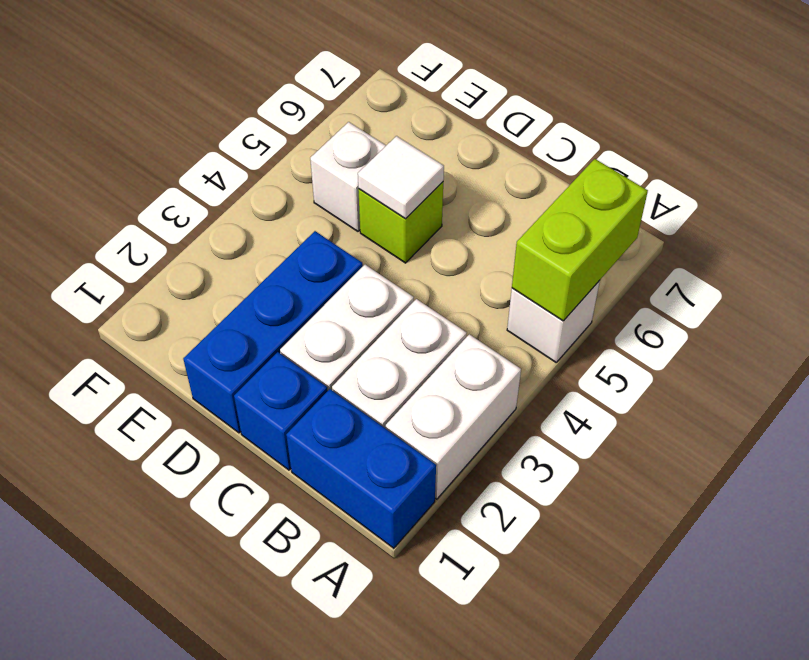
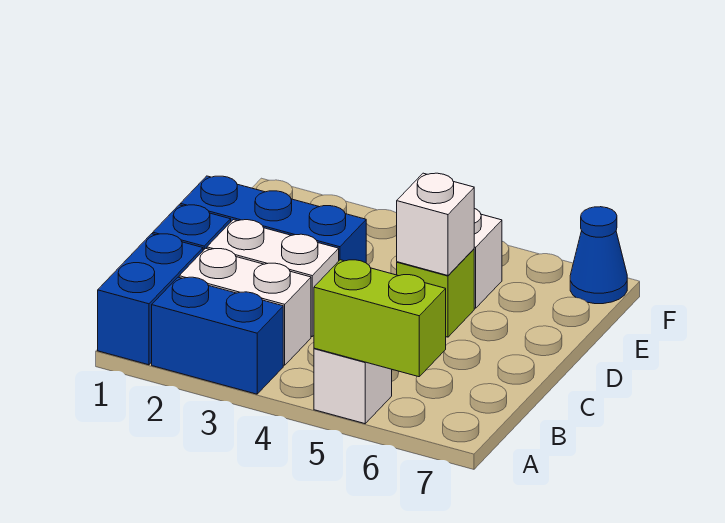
white brick A2:A3 level 1 -> blue brick A2:A3 level 1
white tile D5 level 2 -> white brick D5 level 2
none -> blue cone F7 level 1

